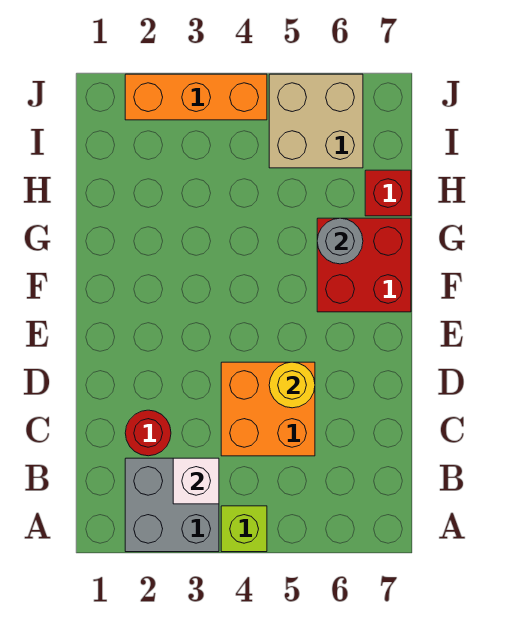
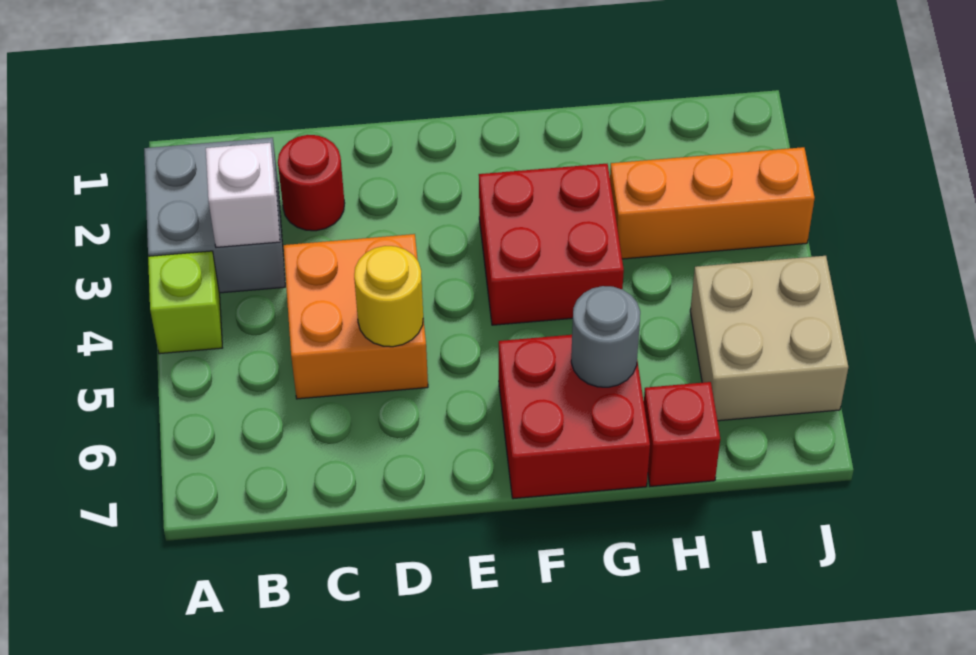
none -> red brick F3:G4 level 1
orange brick J2:J4 level 1 -> orange brick H3:J3 level 1

